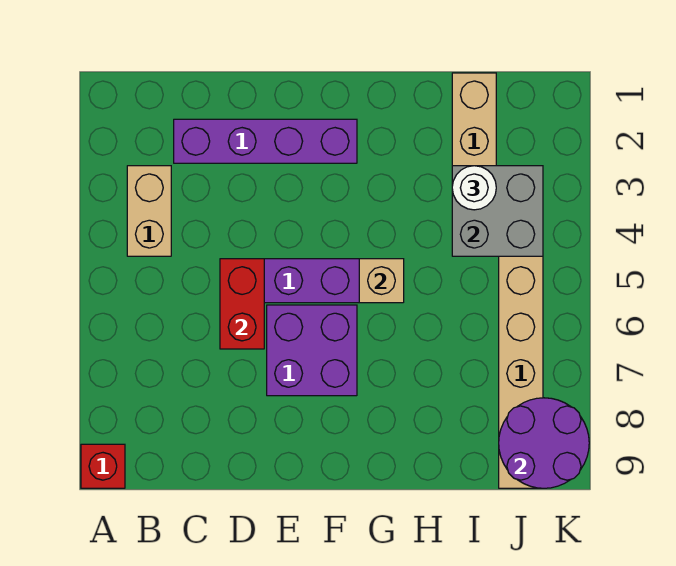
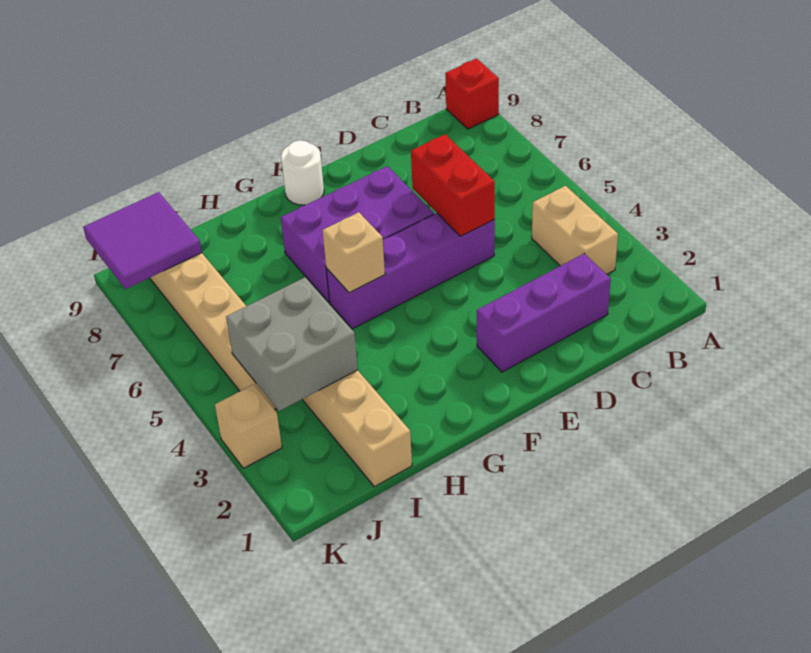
purple brick C2:F2 level 1 -> purple brick C2:E2 level 1
purple brick E6:F7 level 1 -> purple brick E6:G7 level 1
white round brick I3 level 3 -> white round brick F9 level 1
purple round brick J8:K9 level 2 -> purple tile J8:K9 level 2
none -> tan brick K3 level 1

